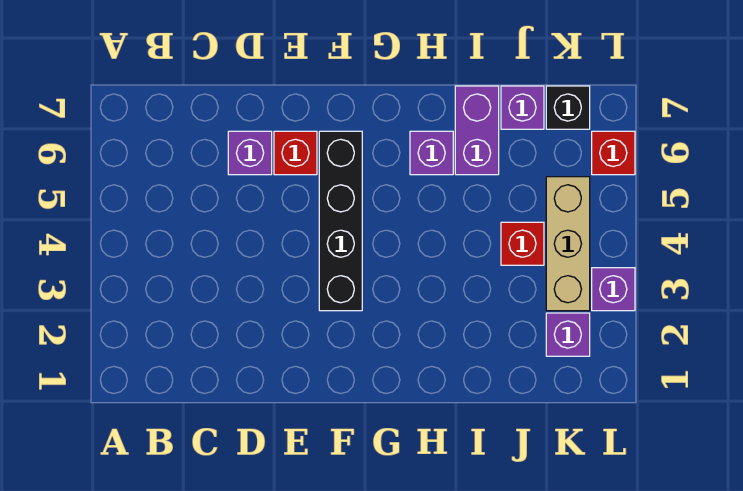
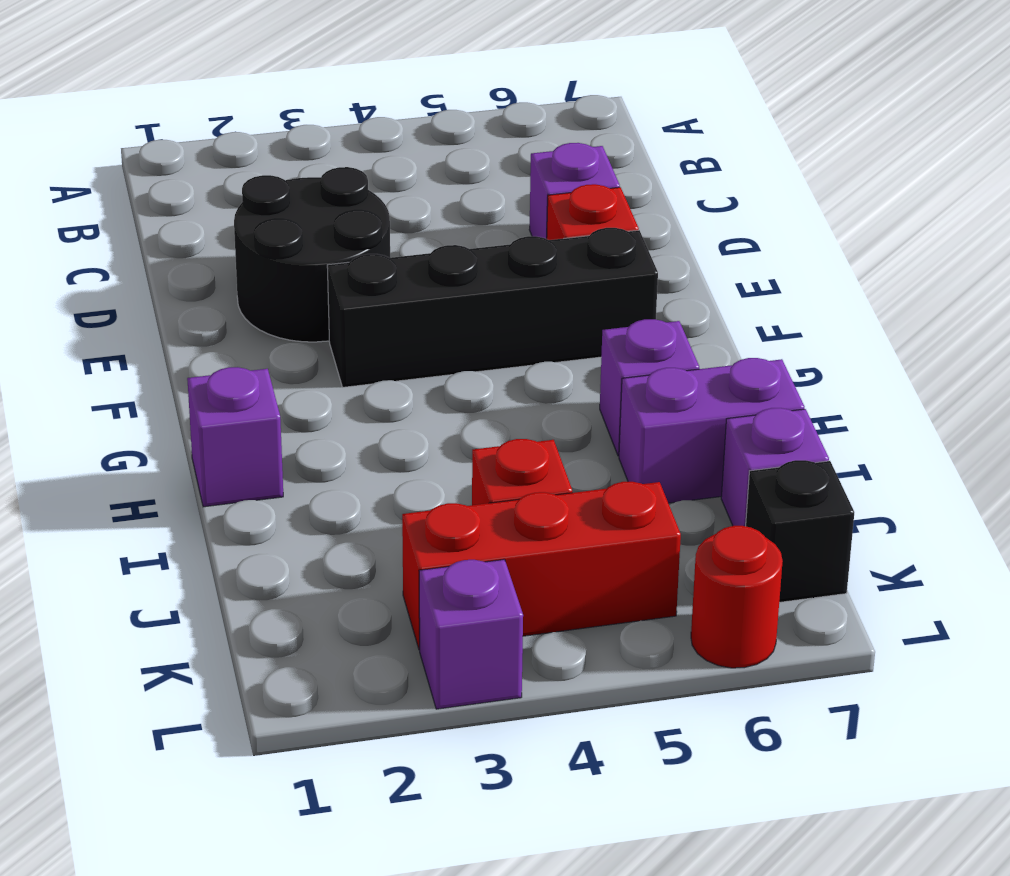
none -> black round brick D2:E3 level 1
purple brick K2 level 1 -> purple brick H1 level 1
tan brick K3:K5 level 1 -> red brick K3:K5 level 1
red brick L6 level 1 -> red round brick L6 level 1

